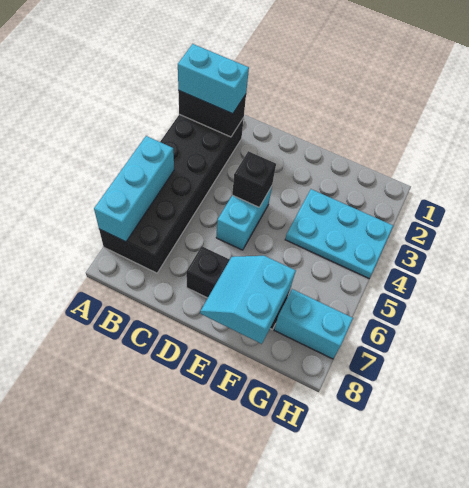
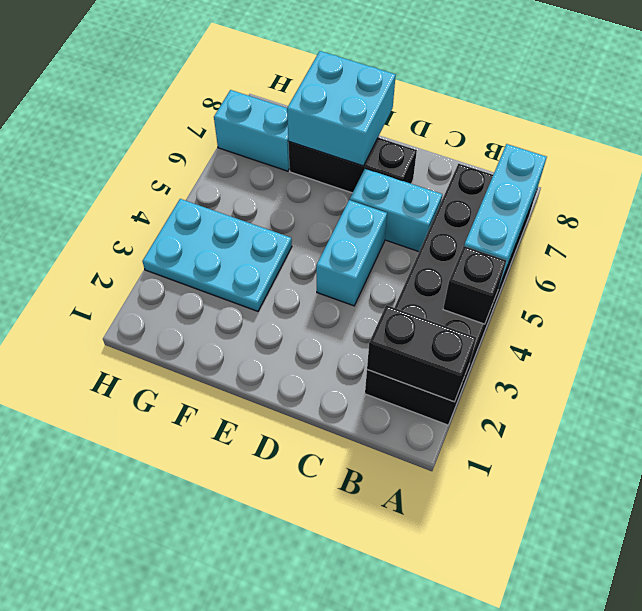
cyan brick A2:B2 level 3 -> cyan brick C6:D6 level 1
black brick D4 level 2 -> black brick A4 level 2
cyan slope E7:F8 level 2 top F -> cyan brick E7:F8 level 2

